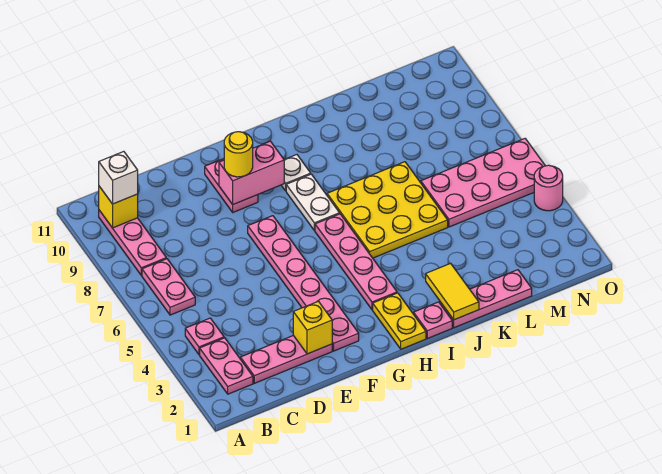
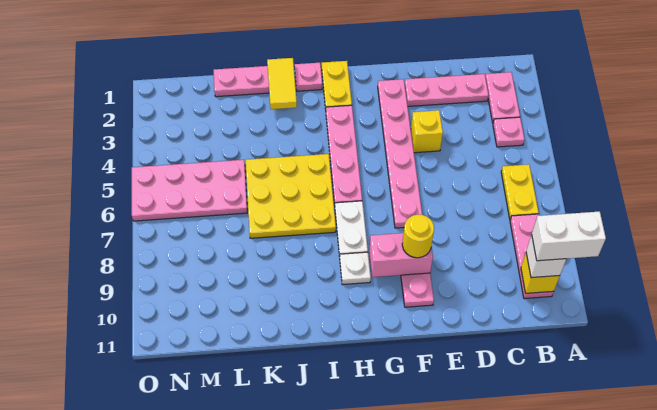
none -> white brick A10:B10 level 4
pink plate B6:B7 level 1 -> yellow plate B6:B7 level 1
yellow brick E2 level 2 -> yellow brick E4 level 1
pink round brick O4 level 1 -> none

